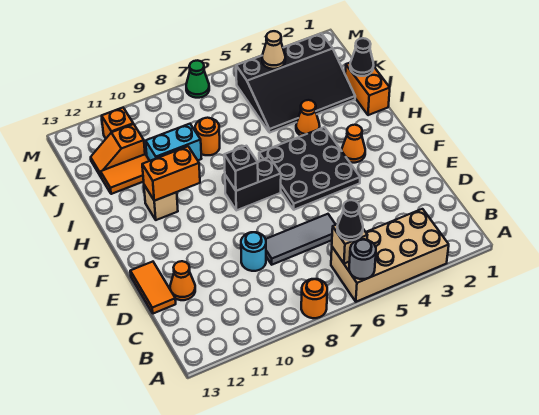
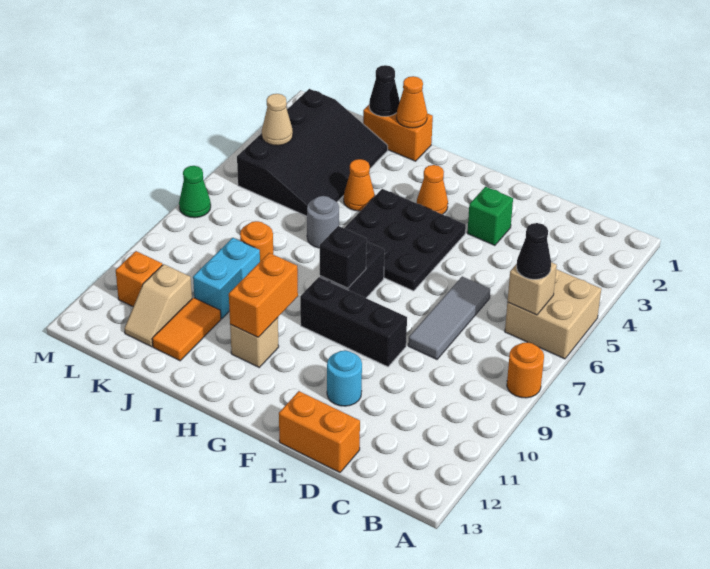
tan brick A3:B6 level 1 -> tan brick A5:B6 level 1
grey round brick A6 level 2 -> grey round brick I6 level 1
cyan round brick D9 level 1 -> cyan round brick E11 level 1
orange cone D12 level 1 -> orange cone I1 level 2
orange tile D13:E13 level 1 -> orange brick D13:E13 level 1
none -> green brick E3 level 1
none -> black brick E9:G9 level 1
orange slope K11:K12 level 1 top 11 -> tan slope K11:K12 level 1 top 11

